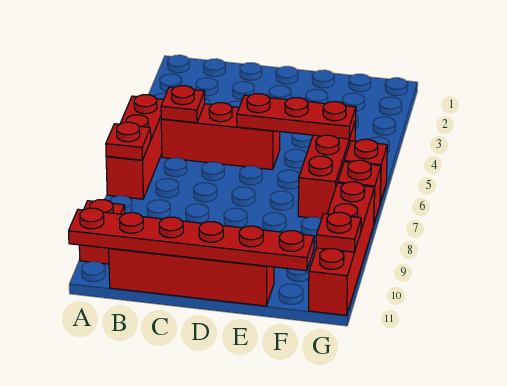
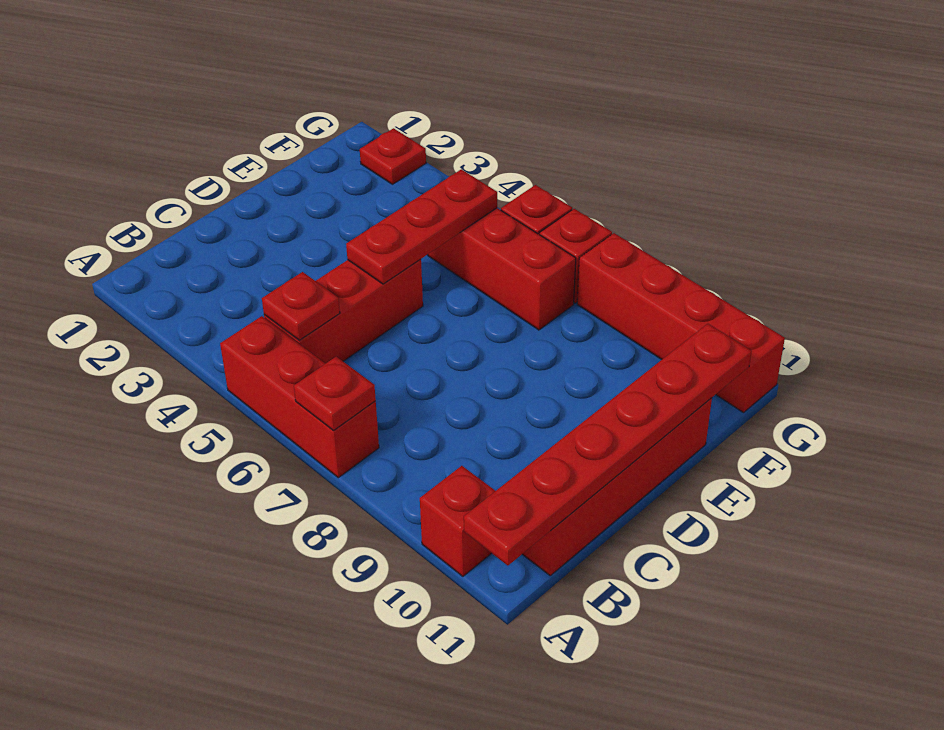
red plate G10 level 2 -> red plate G2 level 1

